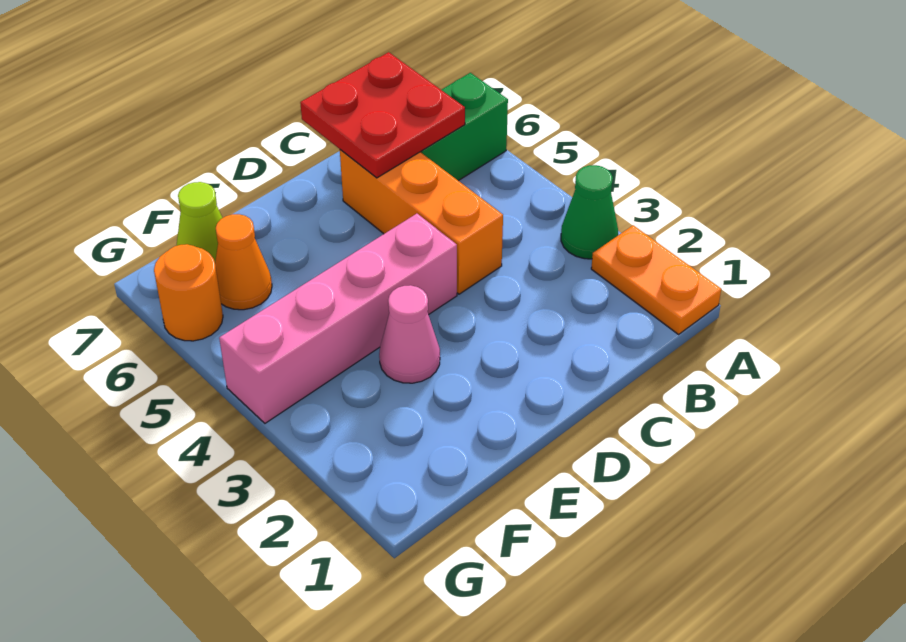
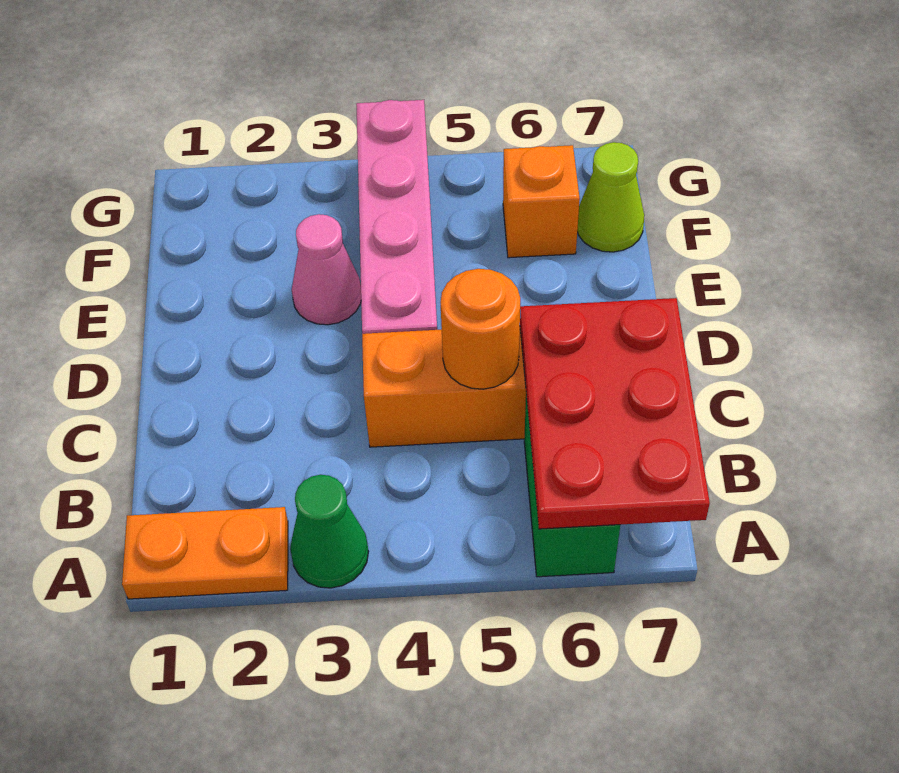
red plate B6:C7 level 2 -> red plate A6:C7 level 2
orange cone F6 level 1 -> orange brick F6 level 1
orange round brick G6 level 1 -> orange round brick C5 level 2

